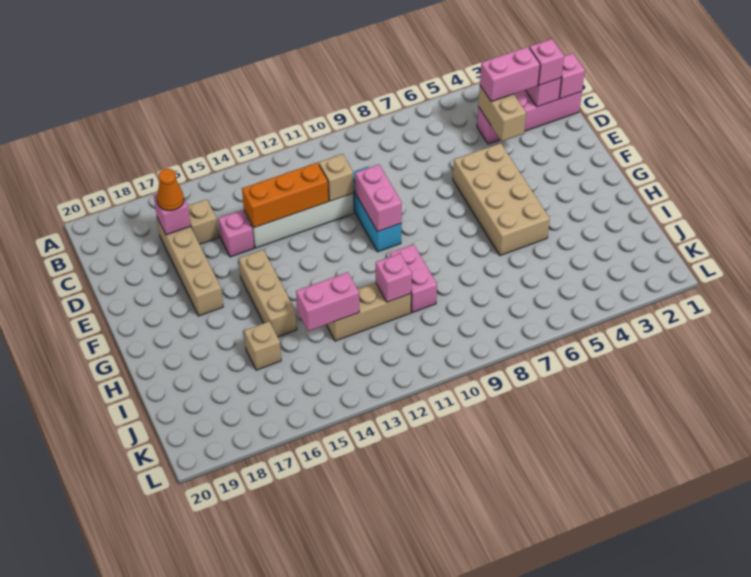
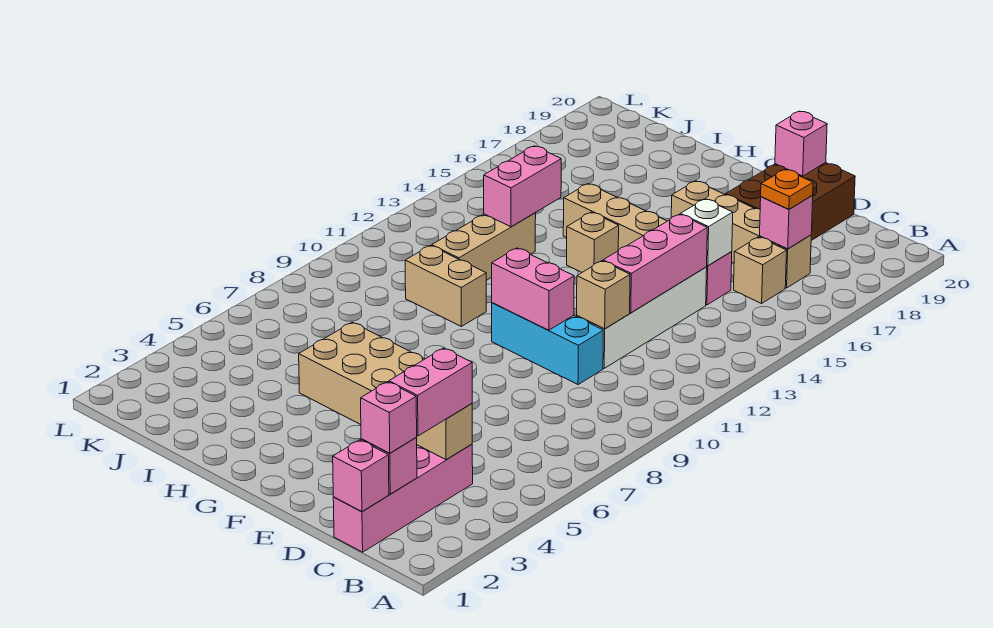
orange cone C17 level 3 -> orange plate C17 level 3
orange brick D12:D14 level 2 -> pink brick D12:D14 level 2
none -> white brick D15 level 2
none -> brown brick D18:E20 level 1
pink brick H10:I10 level 1 -> tan brick H10:I10 level 1
pink brick I11 level 2 -> pink brick E20 level 2
tan brick I16 level 1 -> tan brick G14 level 1

